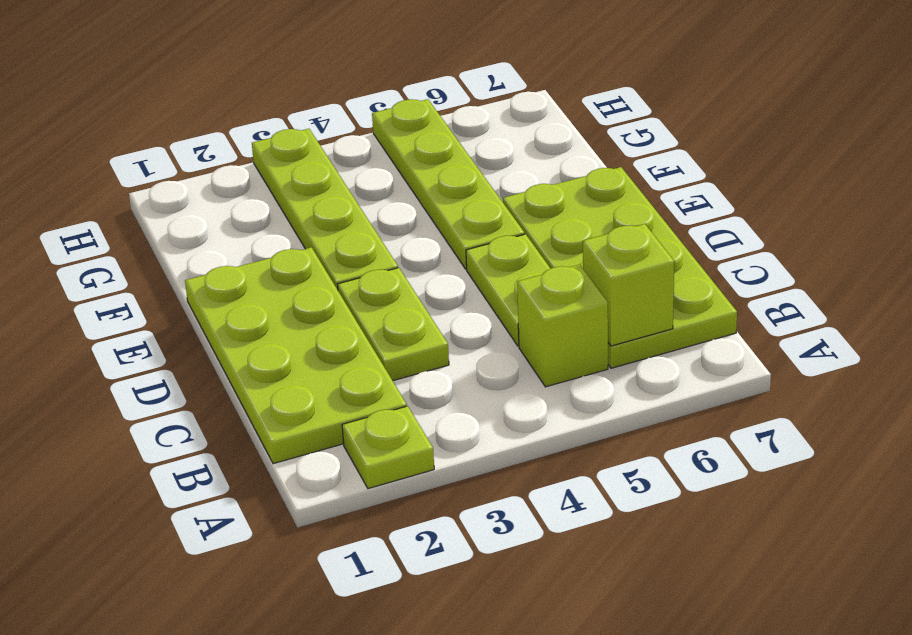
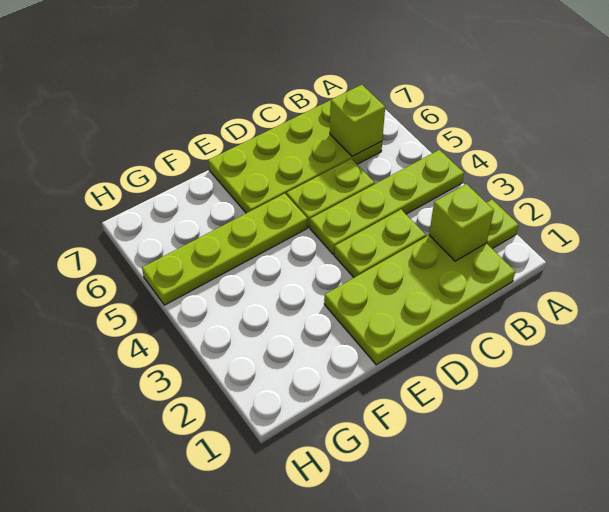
lime brick B5 level 1 -> lime brick B2 level 2
lime plate E3:H3 level 1 -> lime plate A4:D4 level 1

